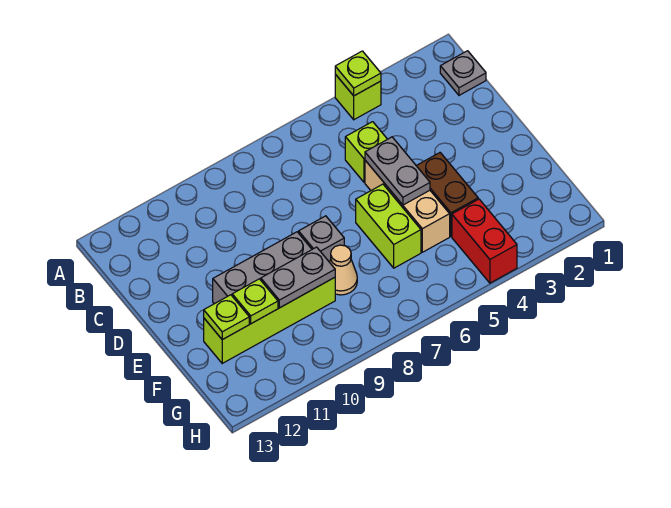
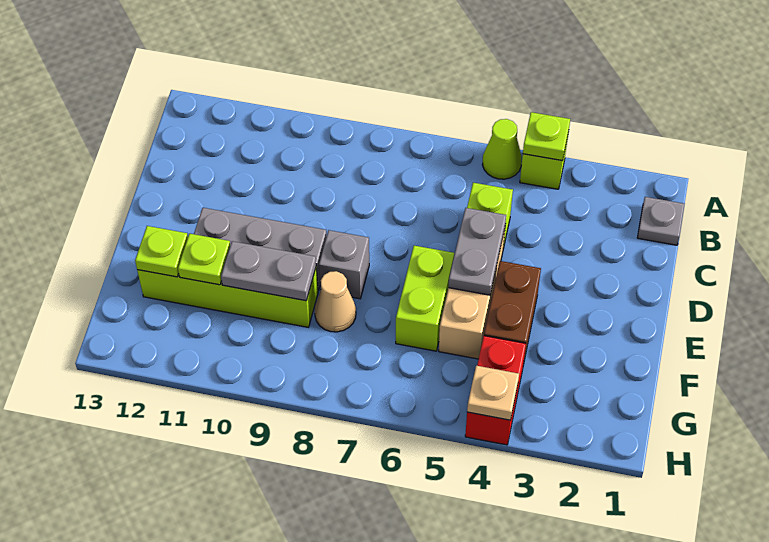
none -> lime cone A5 level 1
none -> tan plate H4 level 2

